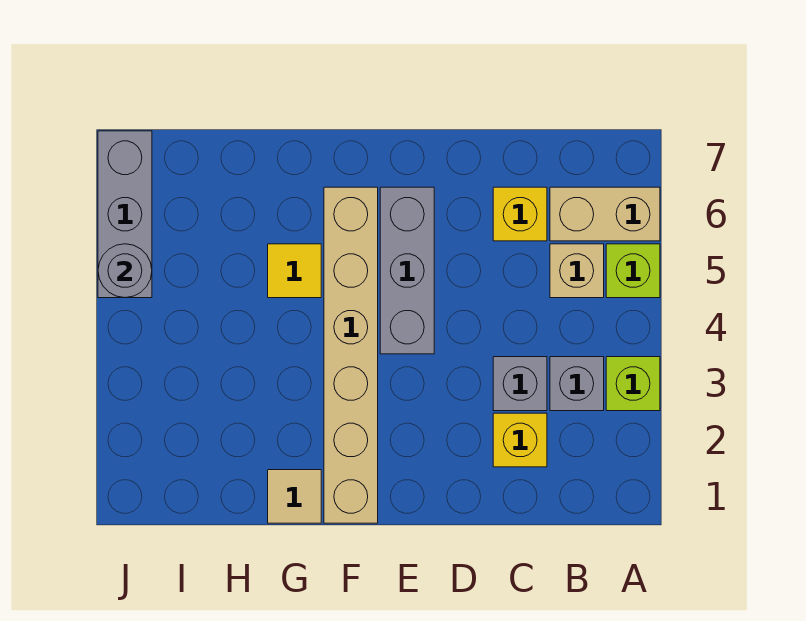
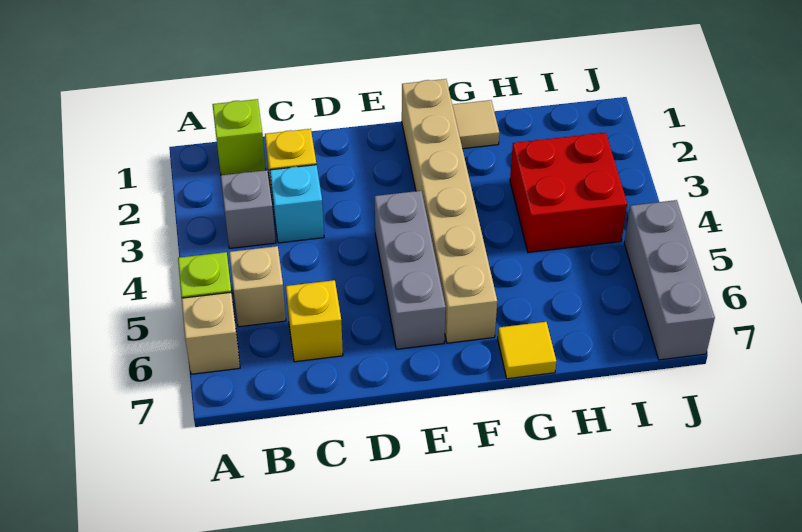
lime brick A3 level 1 -> lime brick B1 level 1
tan brick A6:B6 level 1 -> tan brick A6 level 1
grey brick C3 level 1 -> cyan brick C3 level 1
yellow tile G5 level 1 -> yellow tile G7 level 1
none -> red brick H3:I4 level 1
grey round brick J5 level 2 -> none

